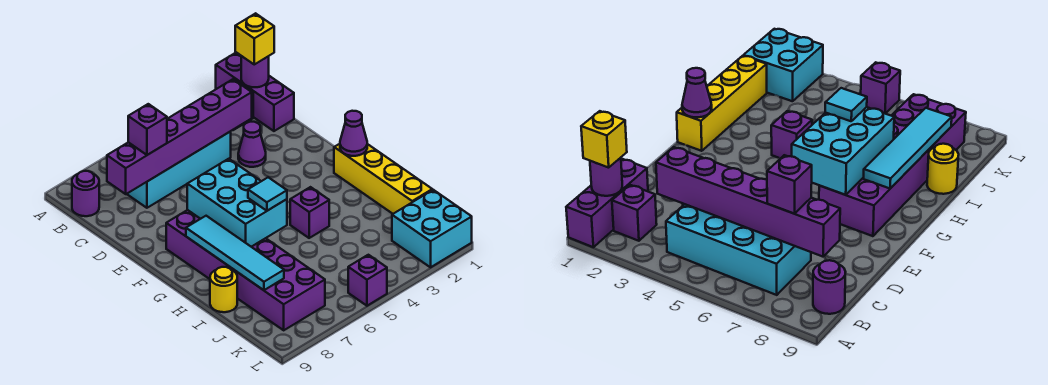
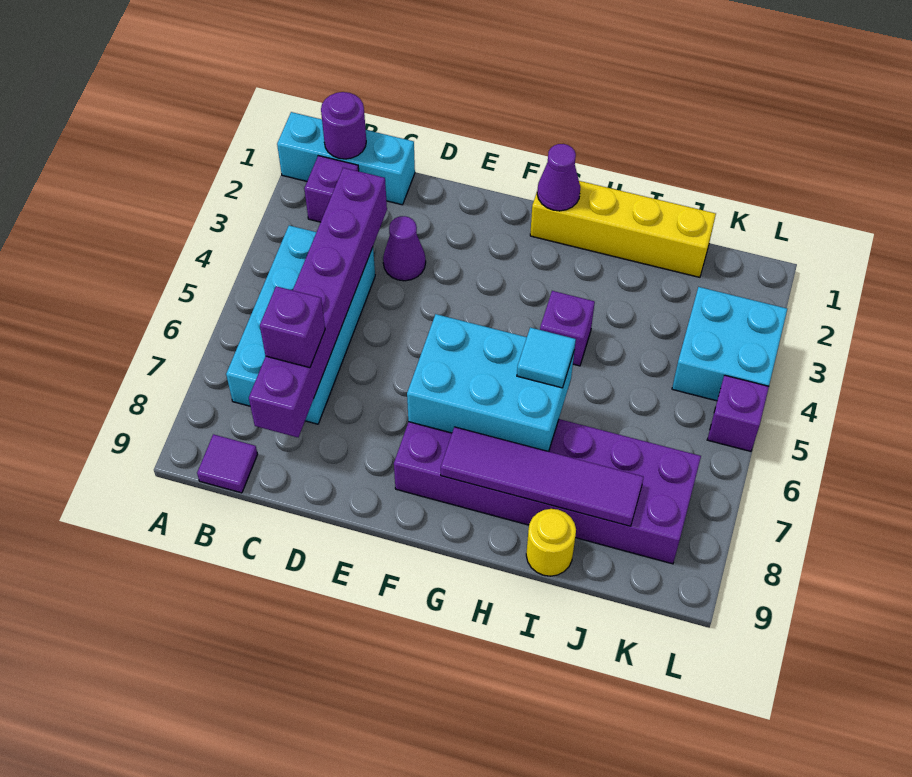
purple brick A1:C1 level 1 -> cyan brick A1:C1 level 1
yellow brick B1 level 3 -> none
purple round brick B9 level 1 -> purple tile B9 level 1
cyan tile G8:J8 level 2 -> purple tile G8:J8 level 2
cyan brick K1:L2 level 1 -> cyan brick K3:L4 level 1

